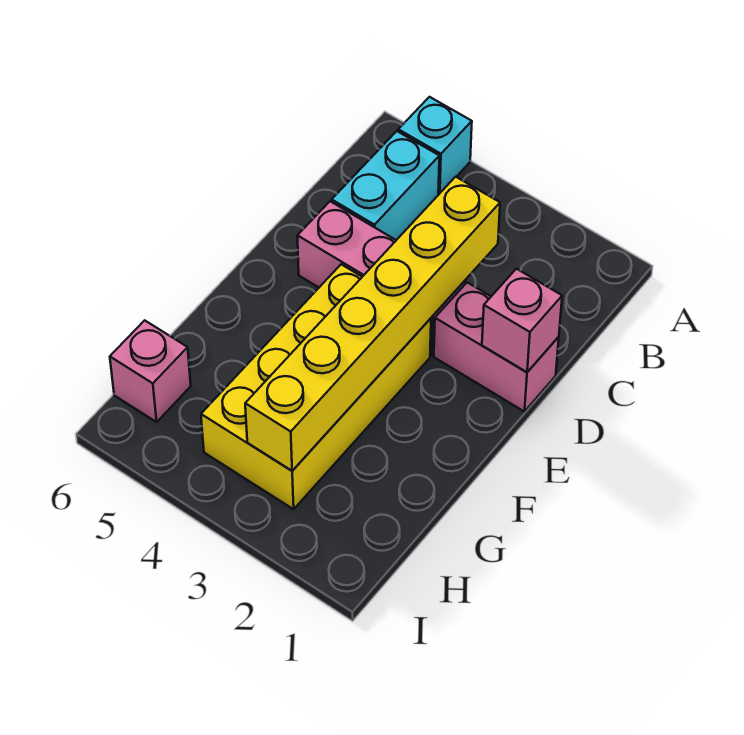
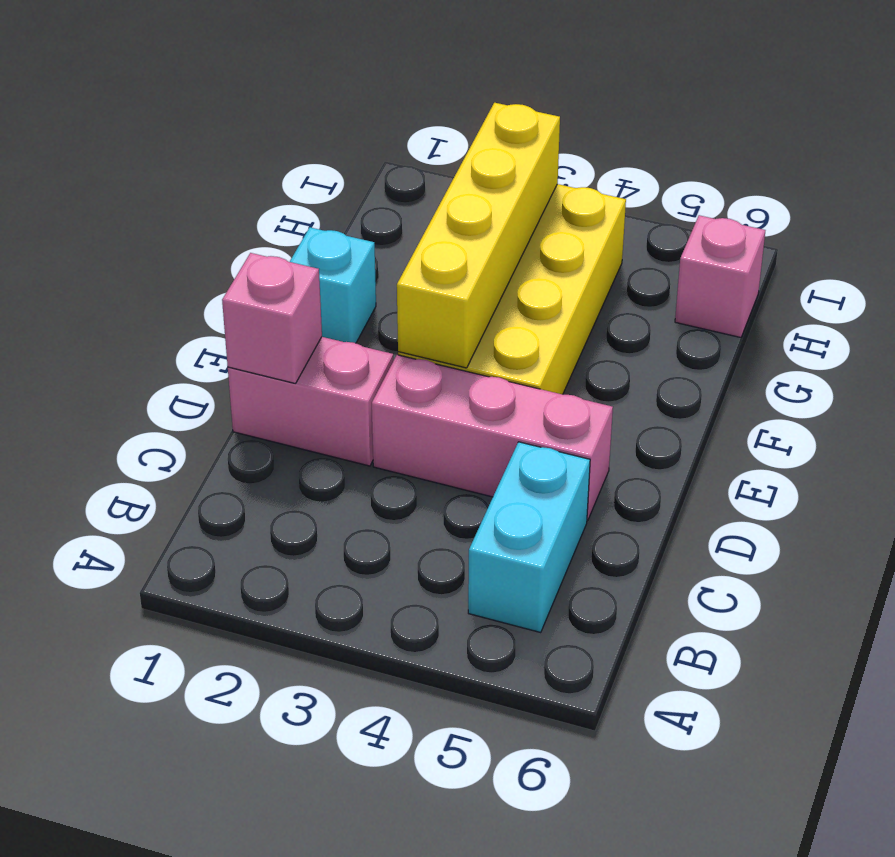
cyan brick A5 level 1 -> cyan brick F1 level 1
yellow brick C3:H3 level 2 -> yellow brick E3:H3 level 2

